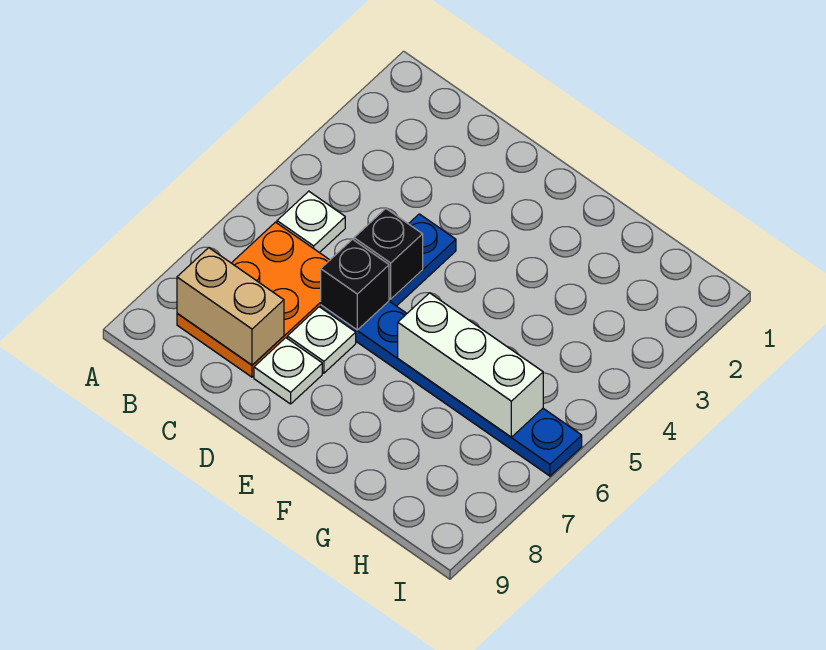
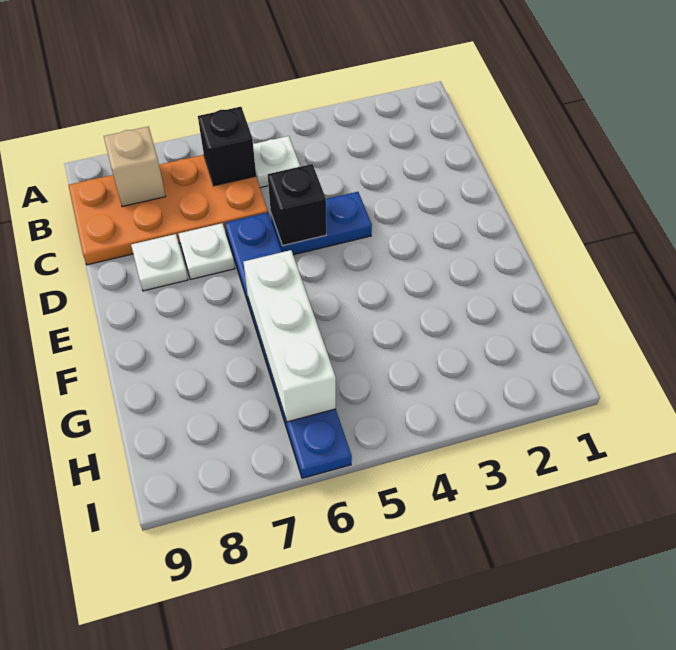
orange plate B6:C8 level 1 -> orange plate B6:C9 level 1
tan brick B8:C8 level 2 -> tan brick B8 level 2
black brick D6 level 2 -> black brick B6 level 2

